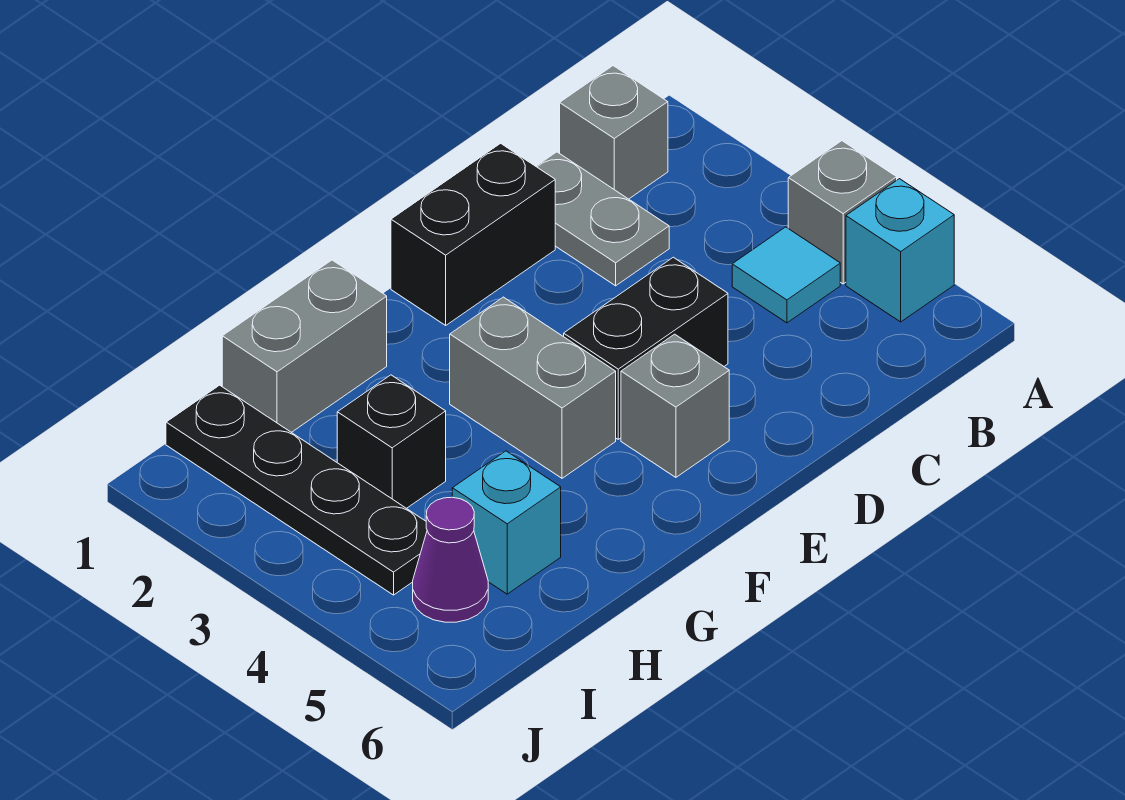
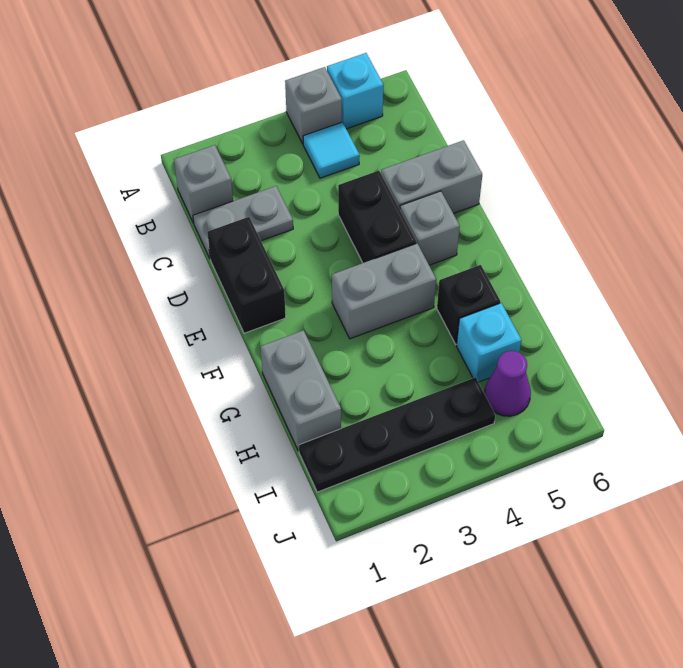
none -> grey brick D5:D6 level 1
black brick H3 level 1 -> black brick G5 level 1

